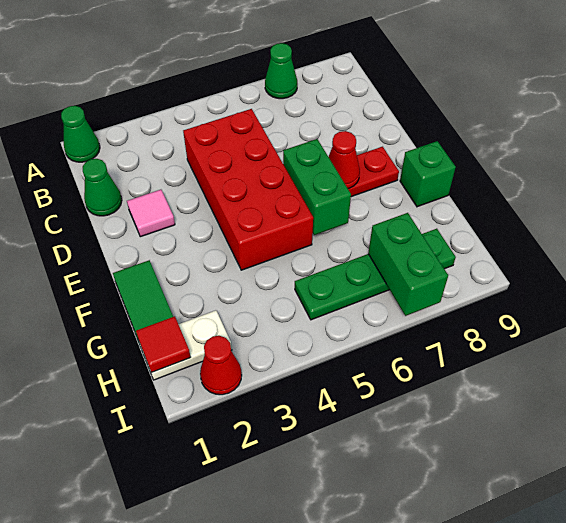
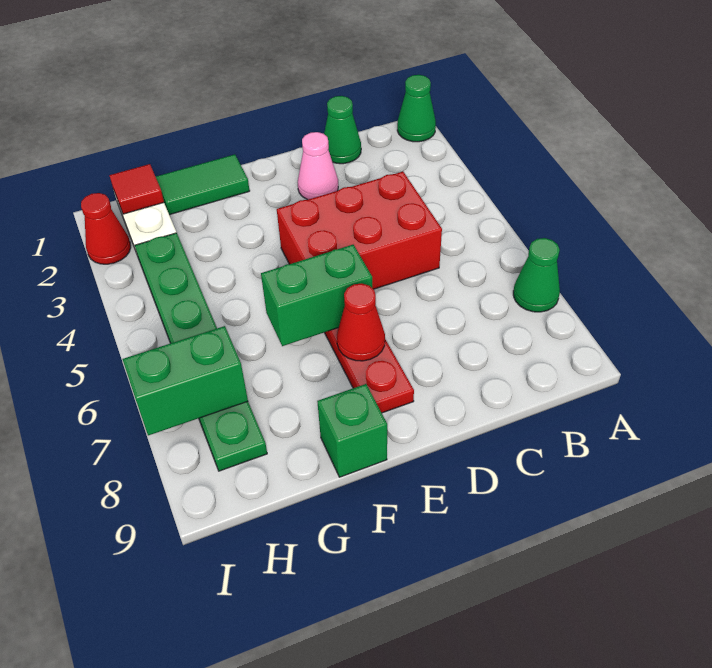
red brick C4:F5 level 1 -> red brick C4:E5 level 1
pink tile D2 level 1 -> pink cone D2 level 1
green plate H5:H8 level 1 -> green plate H3:H8 level 1

